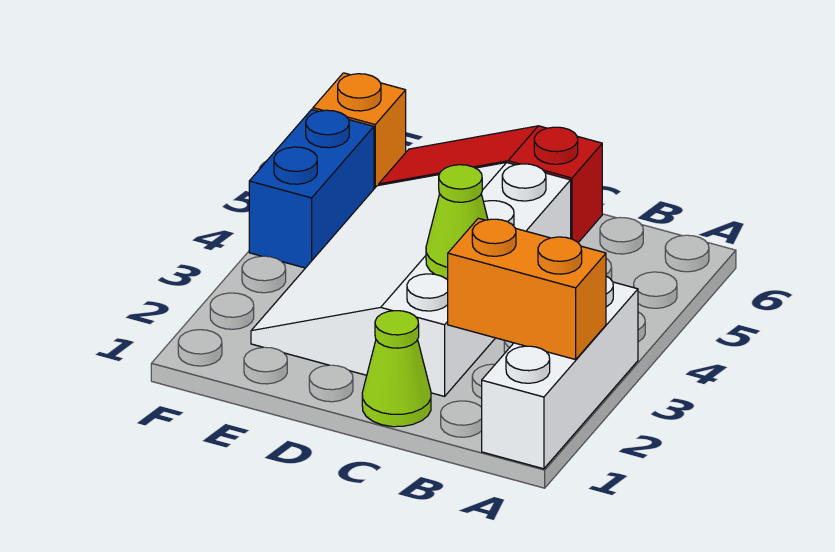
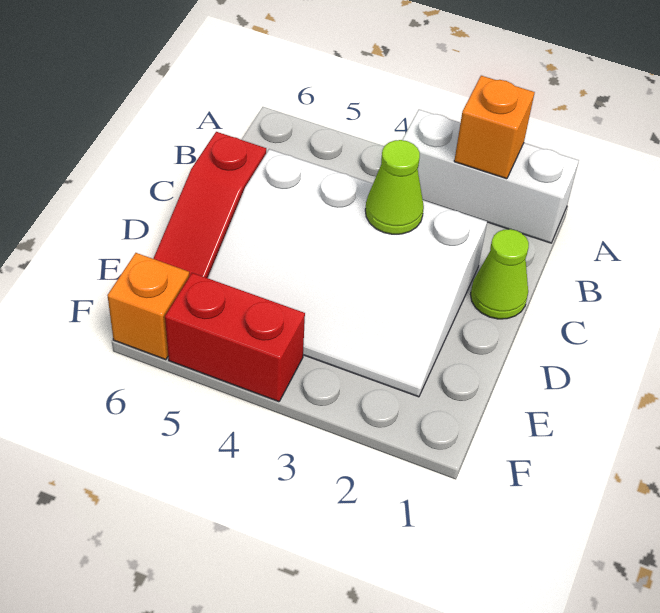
orange brick A2:B2 level 2 -> orange brick A2 level 2
blue brick F4:F5 level 1 -> red brick F4:F5 level 1

